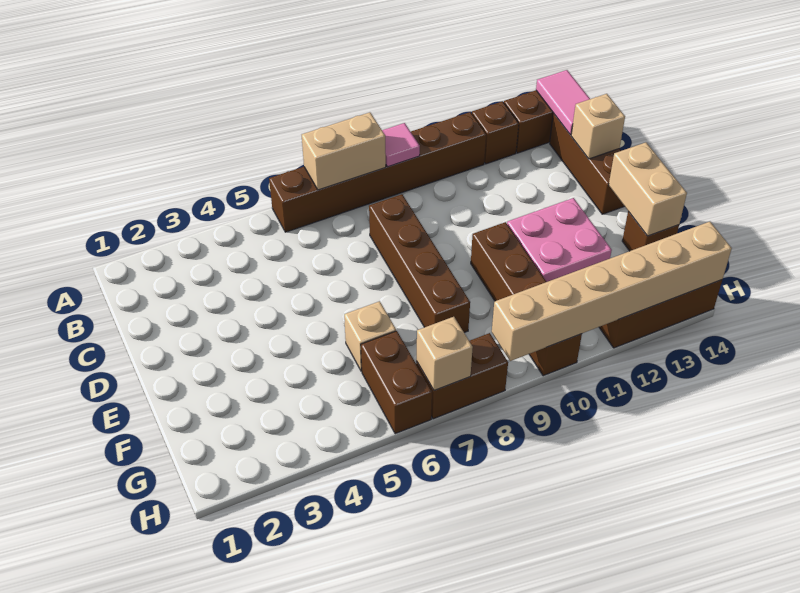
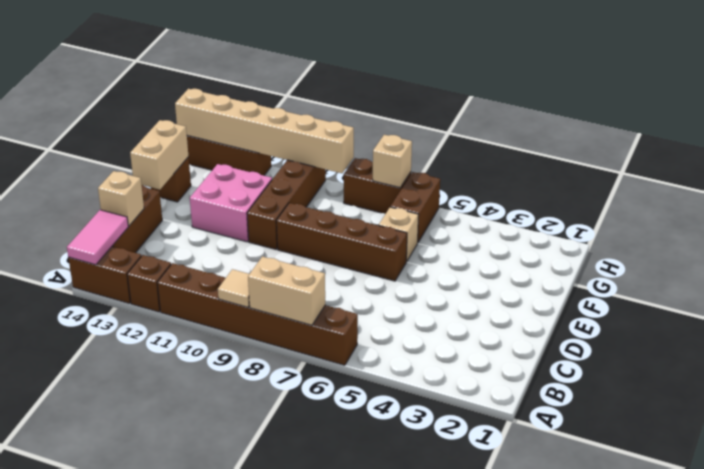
pink tile A9 level 2 -> tan tile A9 level 2
brown brick C8:F8 level 1 -> brown brick E6:E9 level 1

